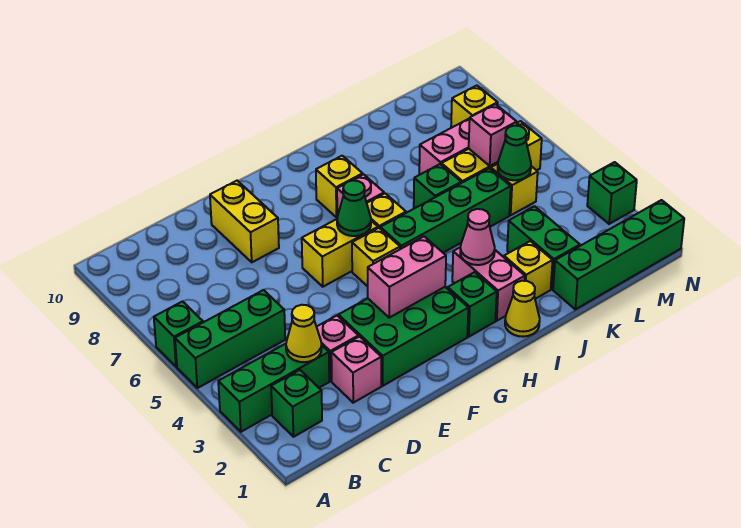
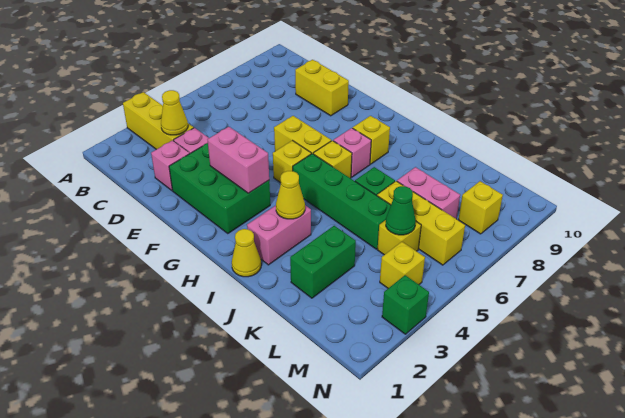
green brick A3:C3 level 1 -> yellow brick A3:C3 level 1
green brick A5:C5 level 1 -> none
green brick A6 level 1 -> none
green brick B2 level 1 -> none
yellow brick E8:E9 level 1 -> yellow brick D9:E9 level 1
green cone G6 level 2 -> none
green brick H2 level 1 -> none
pink cone I3 level 2 -> yellow cone I3 level 2
yellow brick J2 level 1 -> yellow brick M4 level 1
green brick K1:N1 level 1 -> none
pink brick L6 level 2 -> none

